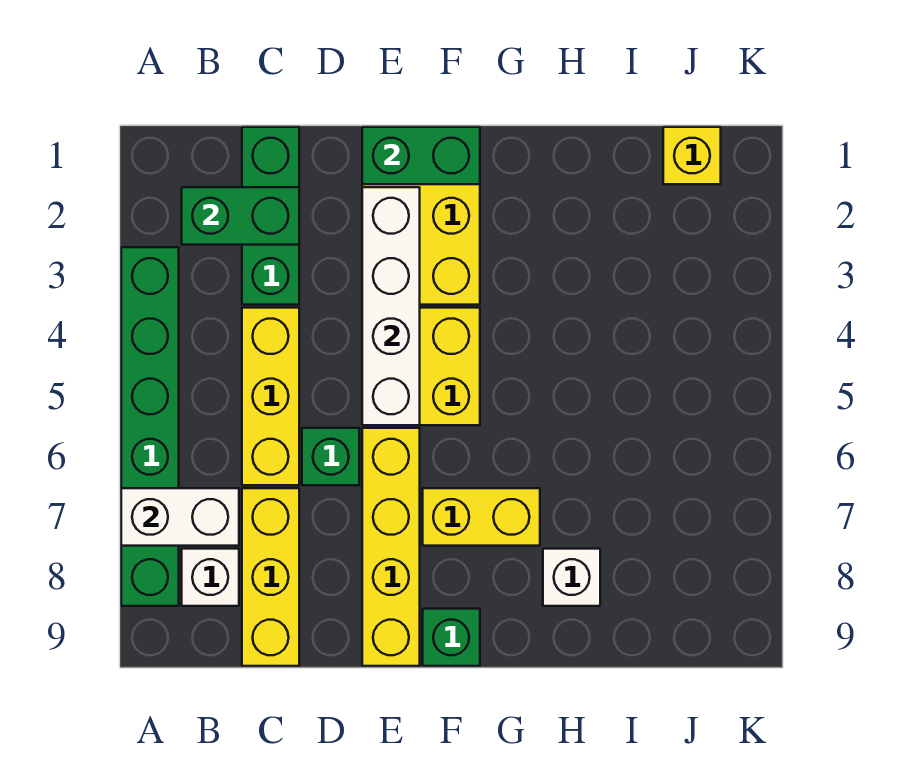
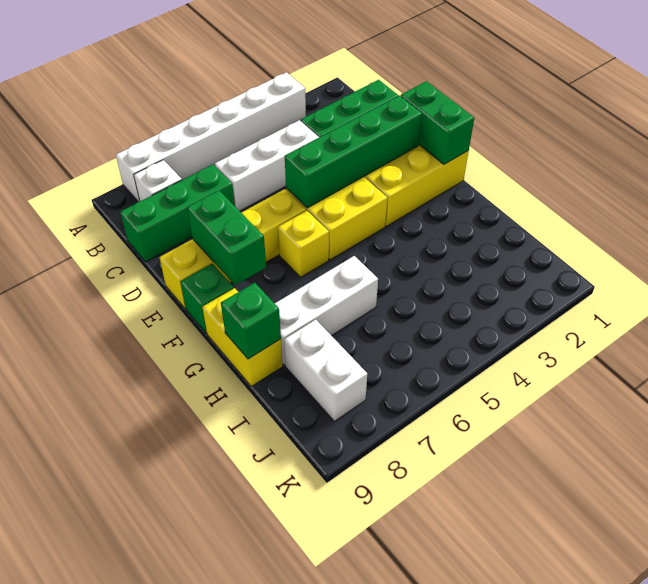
green brick A3:A8 level 1 -> white brick A3:A8 level 1
white brick A7:B7 level 2 -> white brick I8:J8 level 1
green brick B2:C2 level 2 -> green brick E8:F8 level 2
yellow brick C4:C6 level 1 -> white brick C4:C6 level 1
yellow brick C7:C9 level 1 -> green brick C7:C9 level 1
green brick D6 level 1 -> green brick H9 level 2
white brick E2:E5 level 2 -> green brick E2:E5 level 2
yellow brick F7:G7 level 1 -> yellow brick G9:H9 level 1
white brick H8 level 1 -> white brick H6:H8 level 1
yellow brick J1 level 1 -> yellow brick F6 level 1

